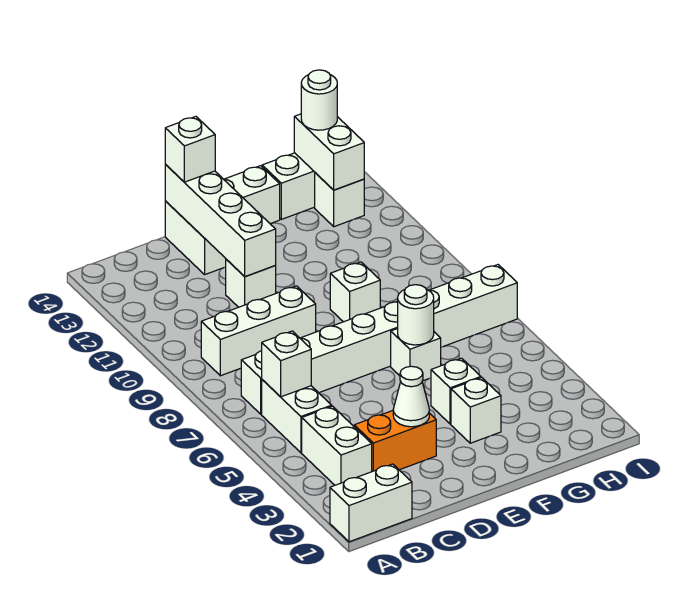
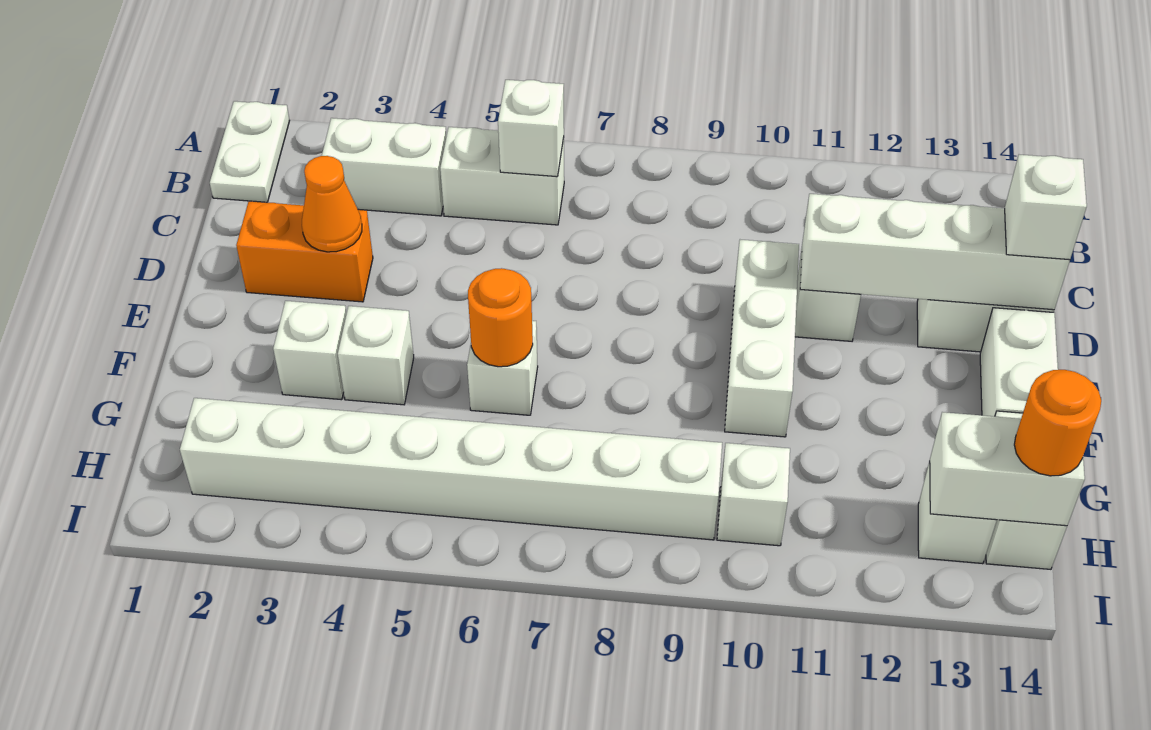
white brick A1:B1 level 1 -> white plate A1:B1 level 1
white brick B7:I7 level 1 -> white brick H2:H9 level 1
white brick B9:D9 level 1 -> white brick D10:F10 level 1
orange brick C3:D3 level 1 -> orange brick D2:D3 level 1
white cone D3 level 2 -> orange cone D3 level 2
white round brick F6 level 2 -> orange round brick F6 level 2
white brick F9 level 1 -> white brick H10 level 1
white round brick H14 level 3 -> orange round brick H14 level 3

